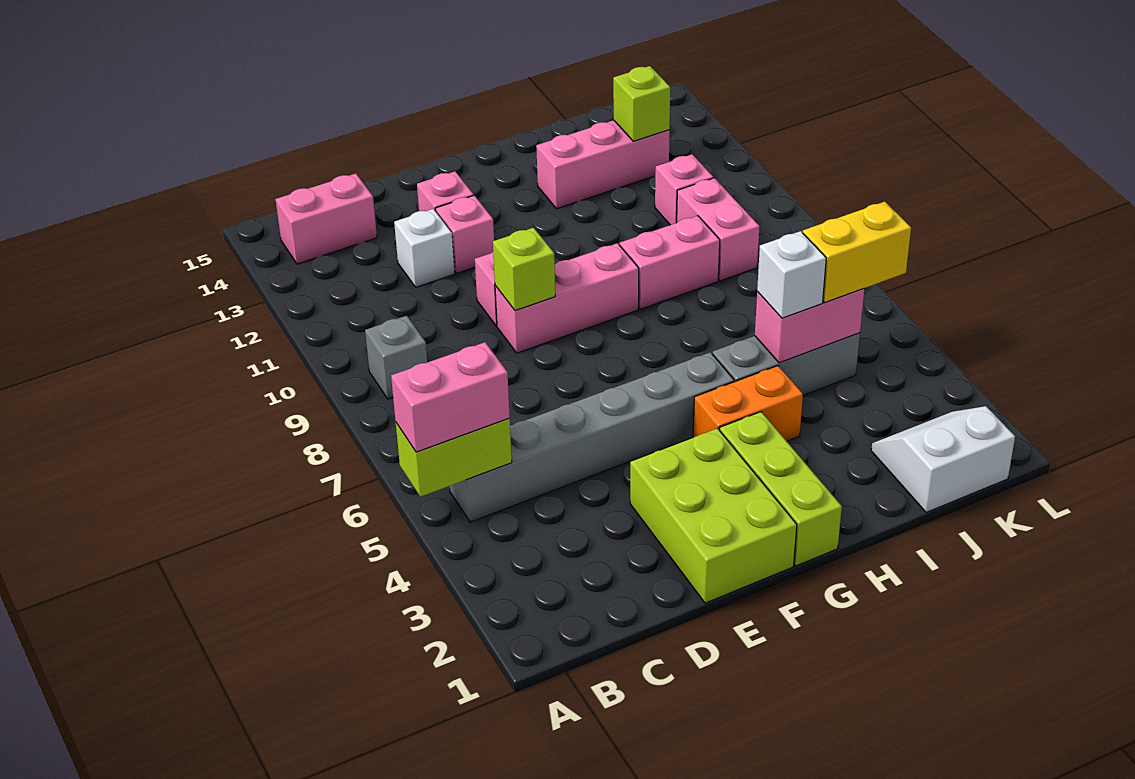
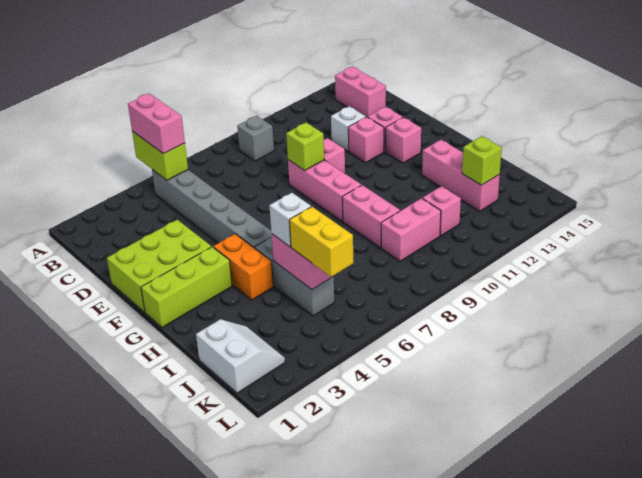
none -> pink brick F13 level 1

